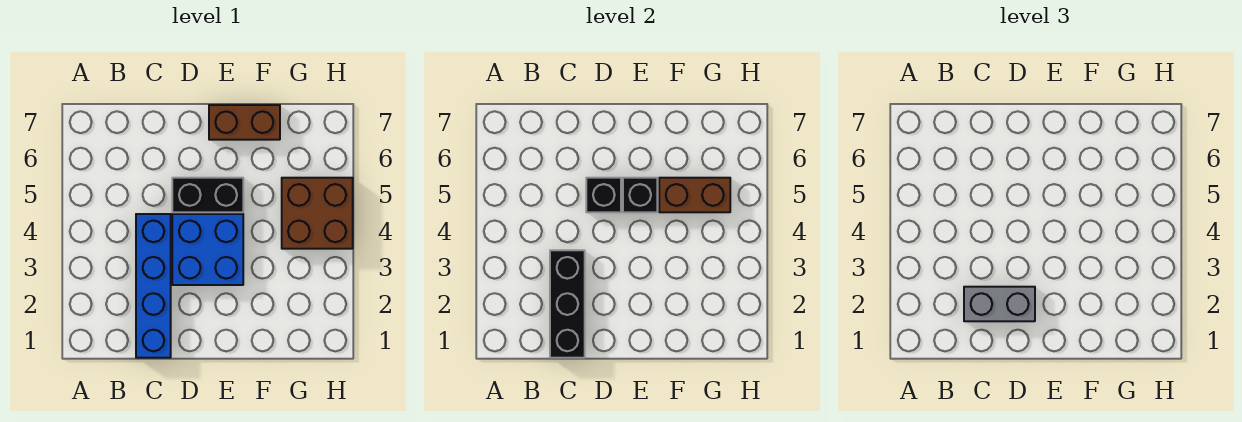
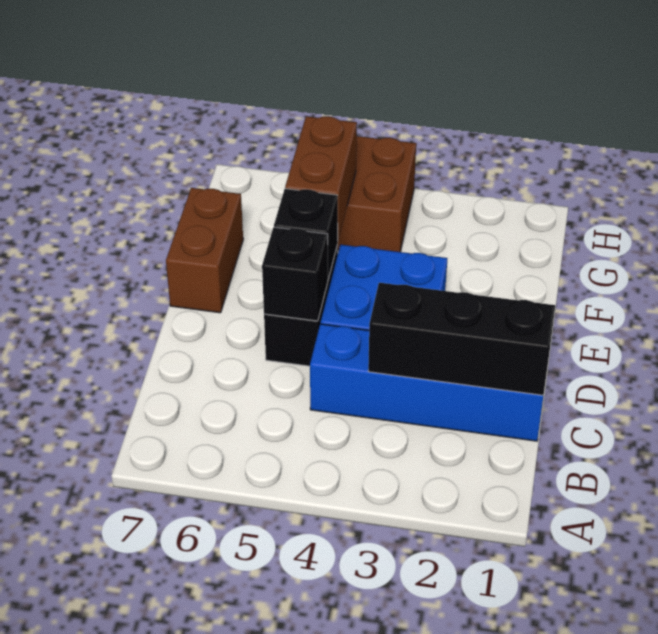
grey brick C2:D2 level 3 -> none

